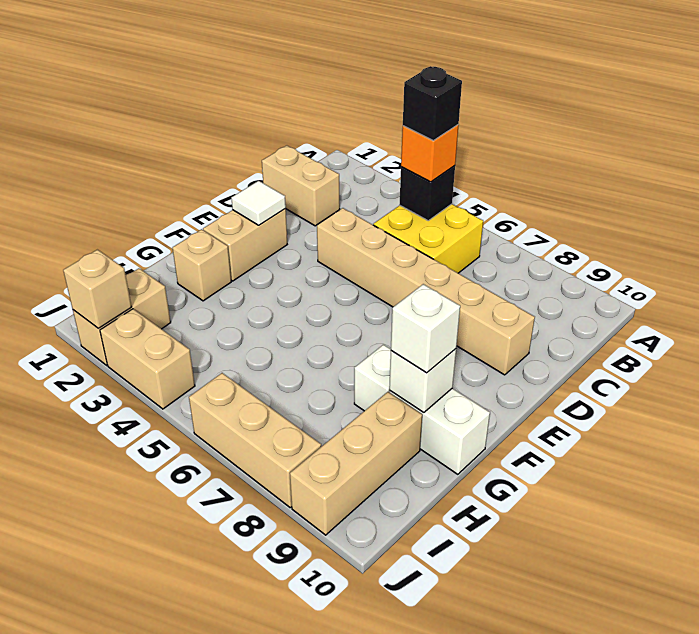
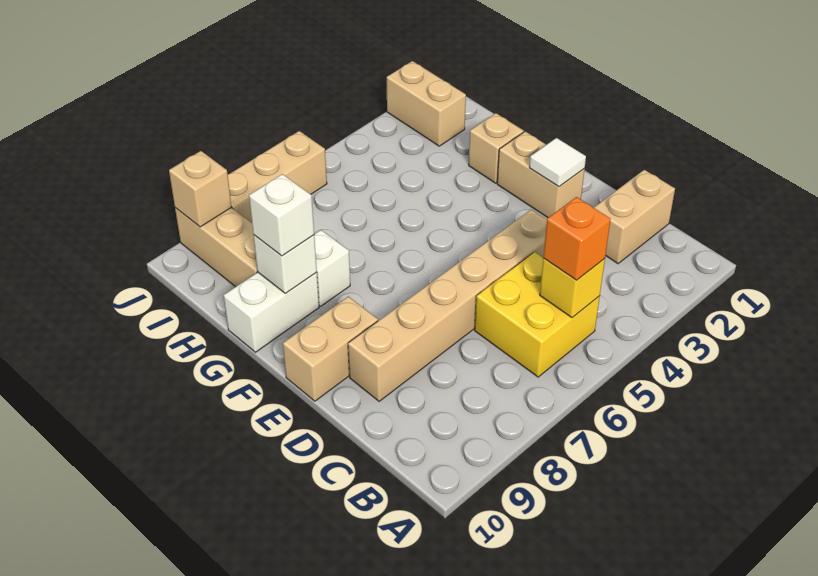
black brick B5 level 2 -> yellow brick B5 level 2
black brick B5 level 4 -> none
tan brick J2 level 2 -> tan brick J9 level 2
tan brick J3:J4 level 1 -> tan brick E9:E10 level 1

